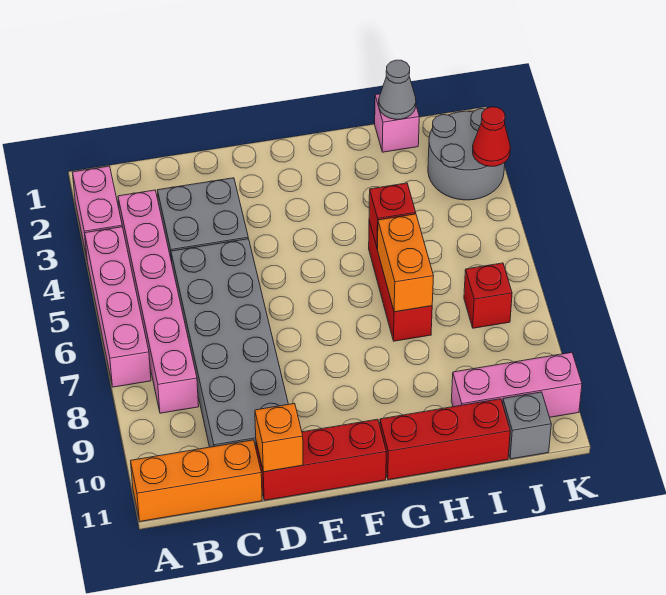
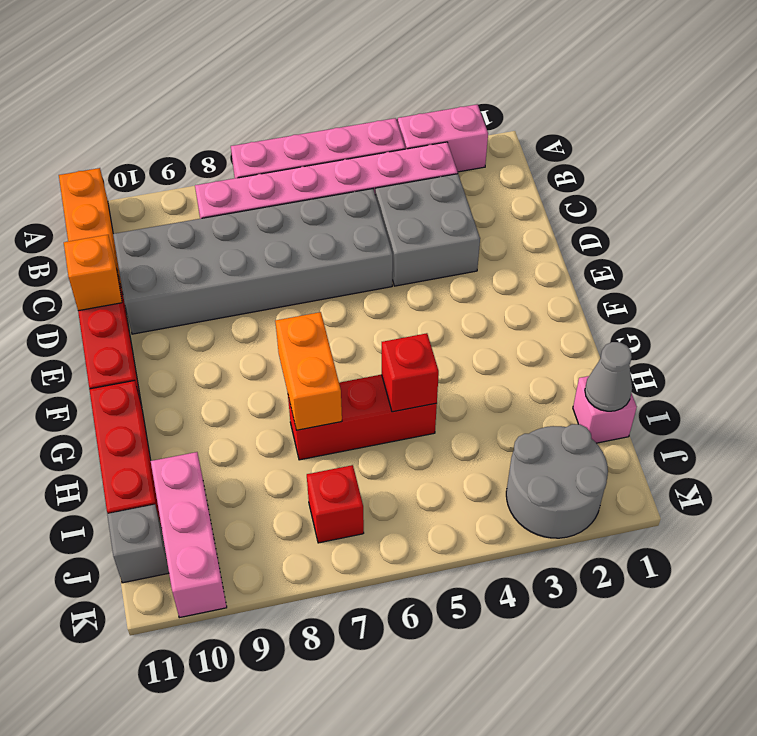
orange brick H6:H7 level 2 -> orange brick G7:H7 level 2
red cone K3 level 2 -> none

